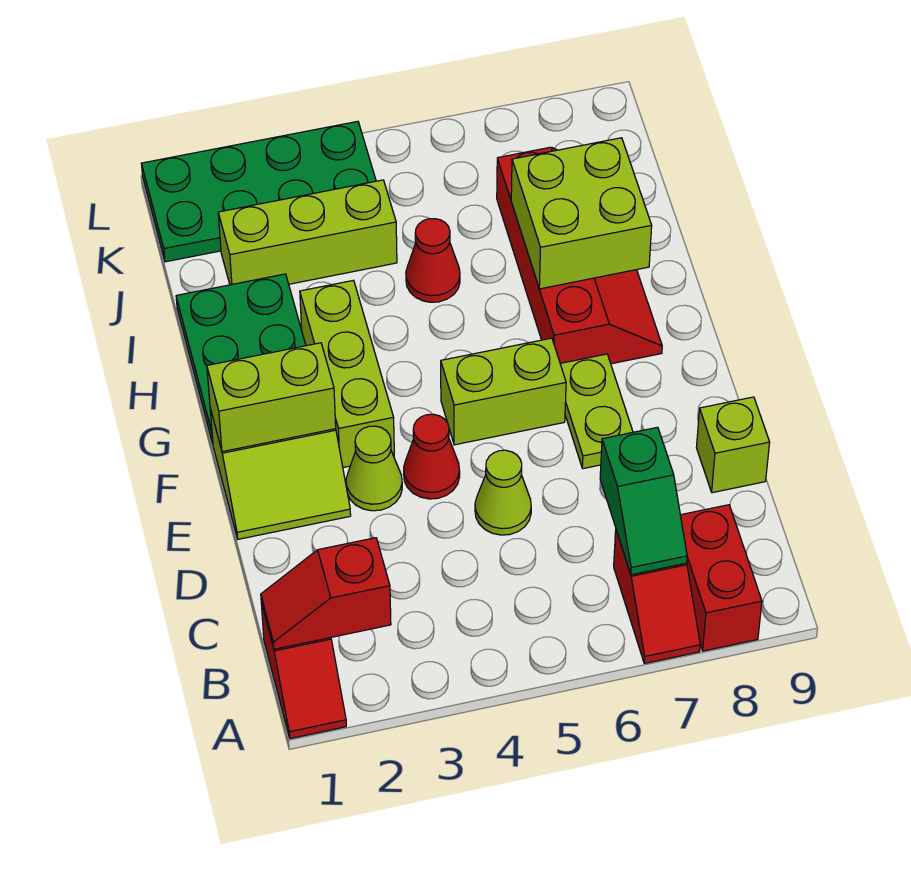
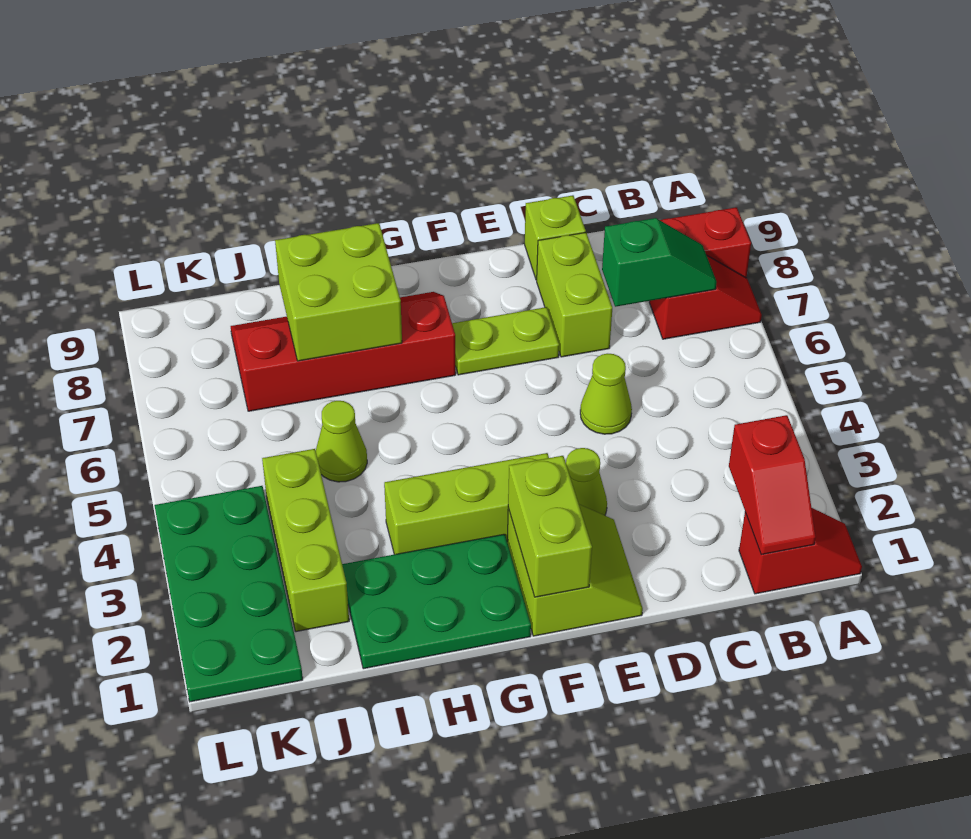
red cone E4 level 1 -> none
lime brick F5:F6 level 1 -> lime brick D7:D8 level 1
red cone I5 level 1 -> lime cone I5 level 1

